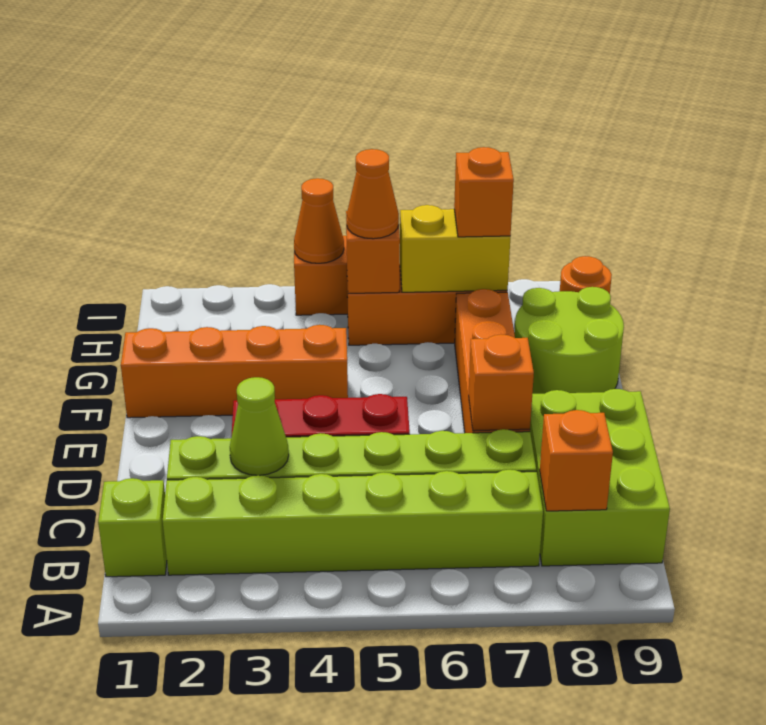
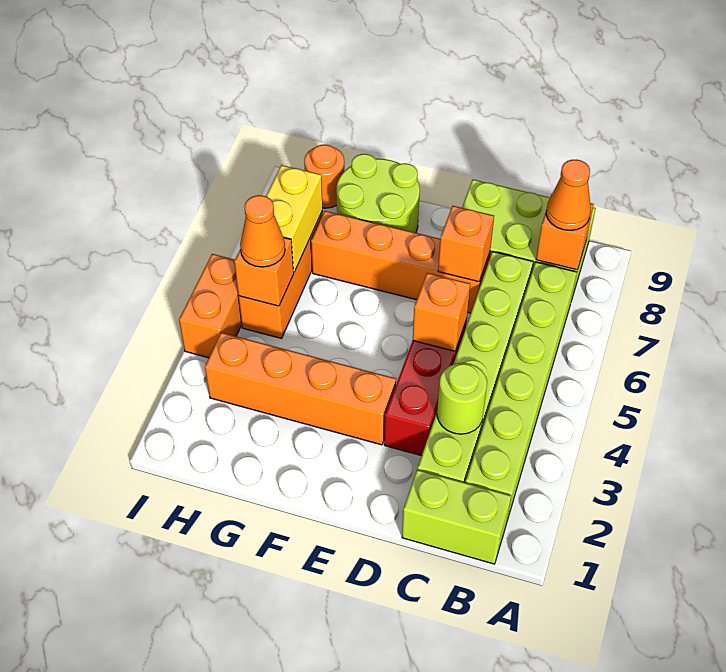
lime brick B1 level 1 -> lime brick B1:C1 level 1
lime cone C3 level 2 -> lime round brick C3 level 2
orange brick F1:F4 level 1 -> orange brick E3:H3 level 1
orange brick H7 level 3 -> orange brick D5 level 2
orange cone I4 level 2 -> orange cone B8 level 3

